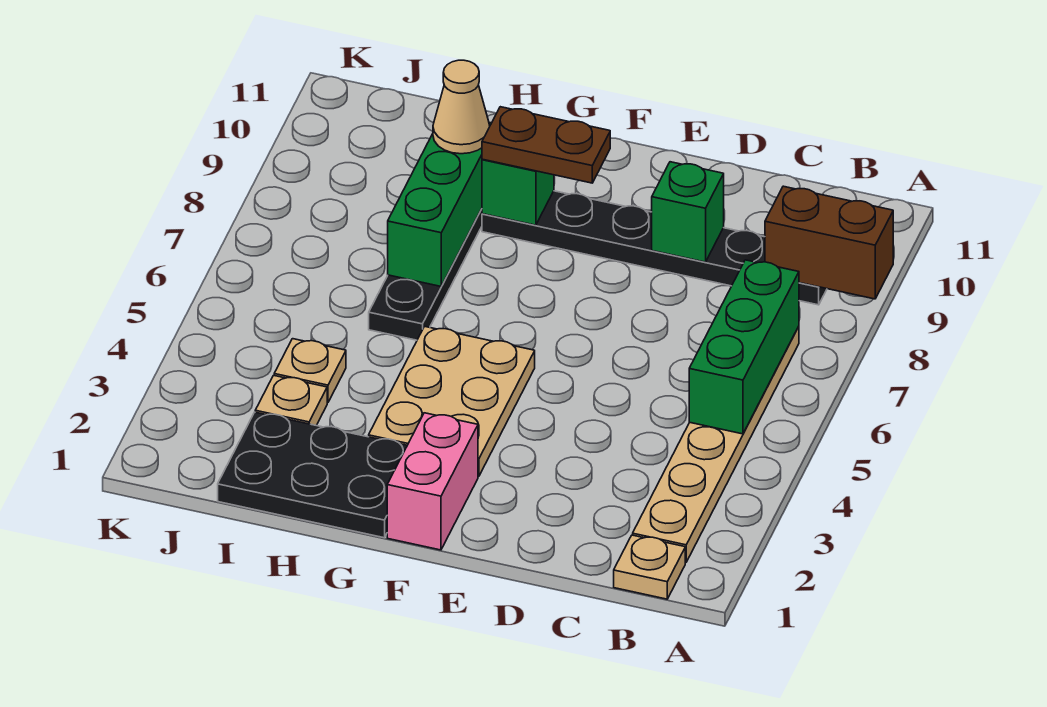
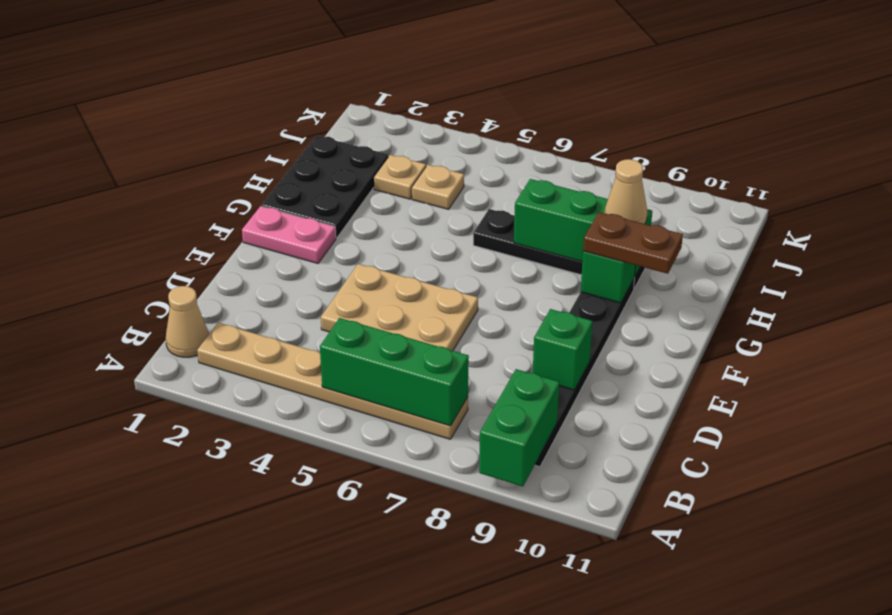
brown brick A9:B9 level 2 -> green brick A9:B9 level 2
tan plate B1 level 1 -> tan cone B1 level 1
pink brick F1:F2 level 1 -> pink plate F1:F2 level 1
tan plate F3:G5 level 1 -> tan plate D4:E6 level 1
brown plate F9:G9 level 3 -> brown plate G9:G10 level 3

